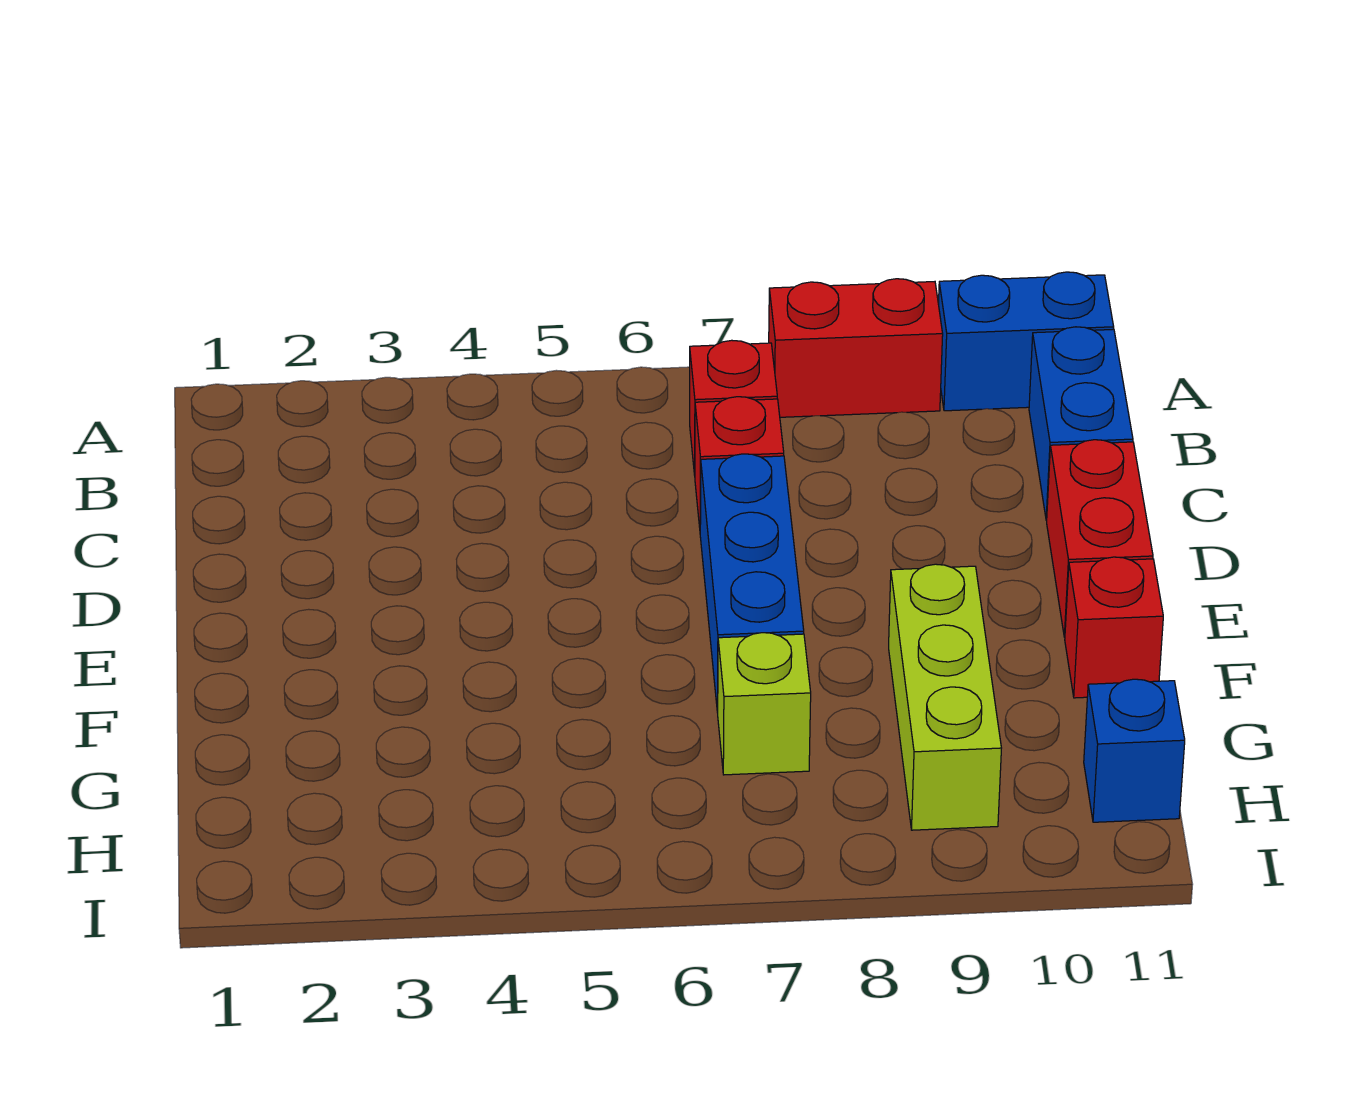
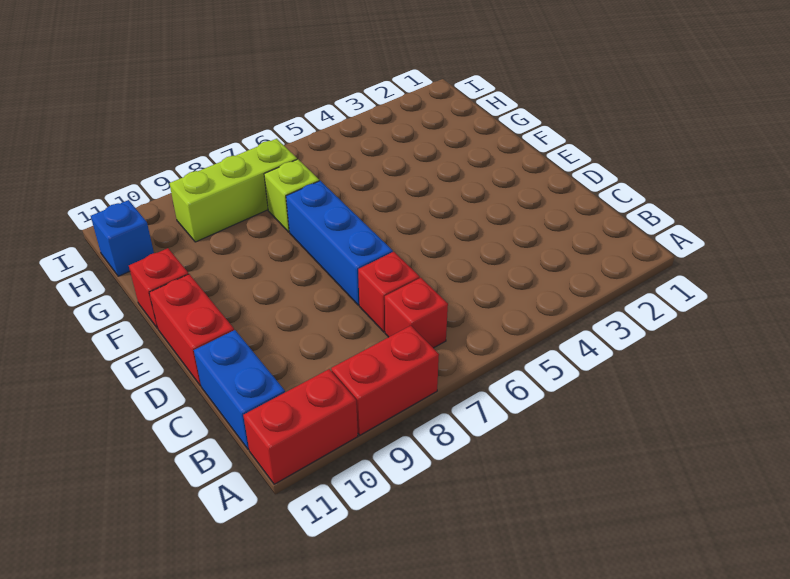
blue brick A10:A11 level 1 -> red brick A10:A11 level 1
lime brick F9:H9 level 1 -> lime brick H7:H9 level 1

